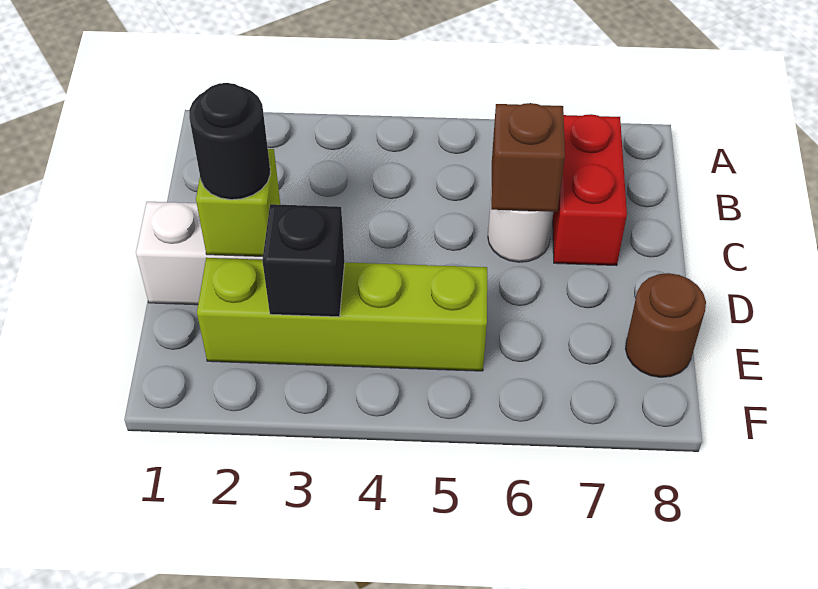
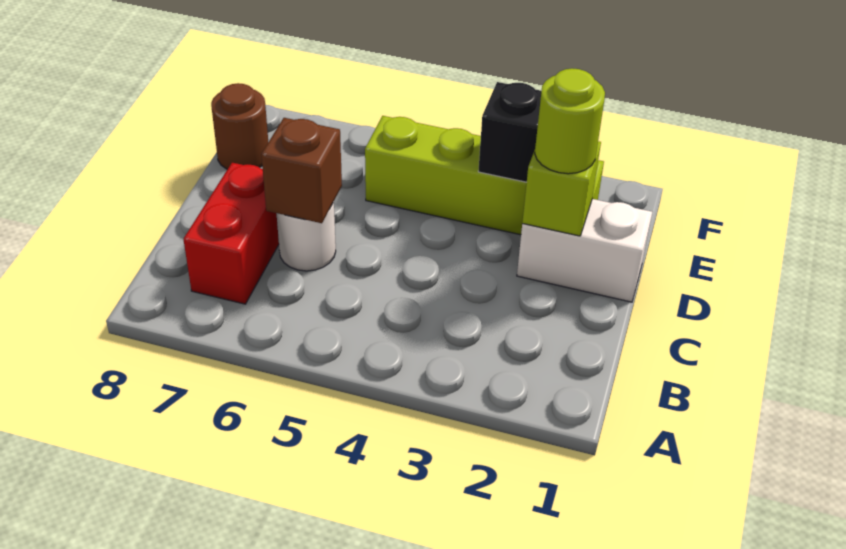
black round brick D2 level 3 -> lime round brick D2 level 3

